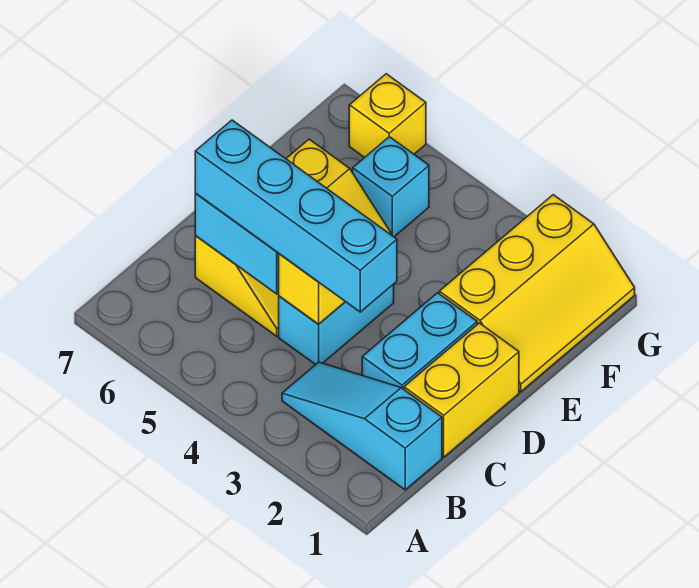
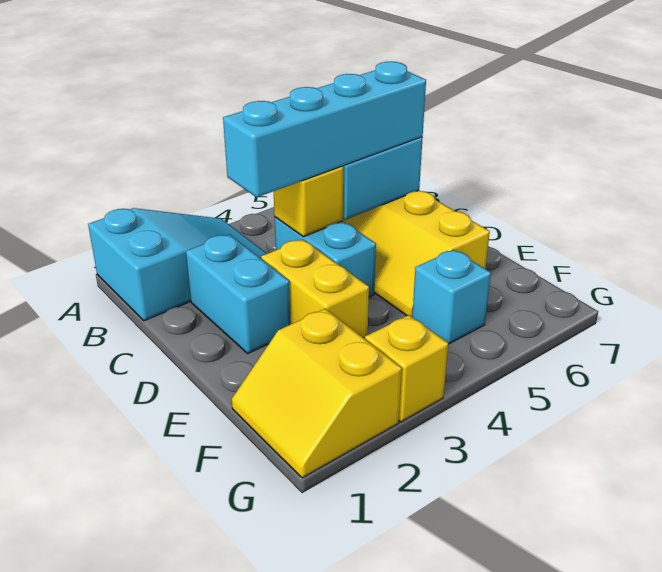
cyan slope B1:B3 level 1 top 1 -> cyan slope A1:B3 level 1 top 1
yellow brick C1:D1 level 1 -> yellow brick D3:E3 level 1
yellow slope E1:G2 level 1 top 2 -> yellow slope F1:G2 level 1 top 2
yellow brick G6 level 1 -> yellow brick G3 level 1

